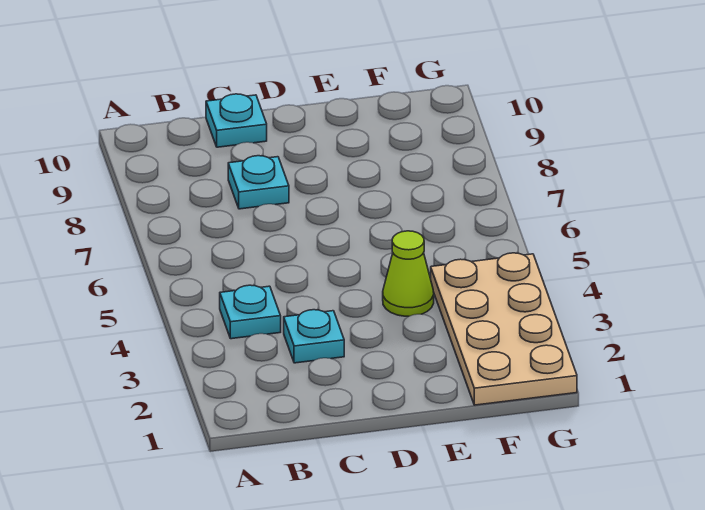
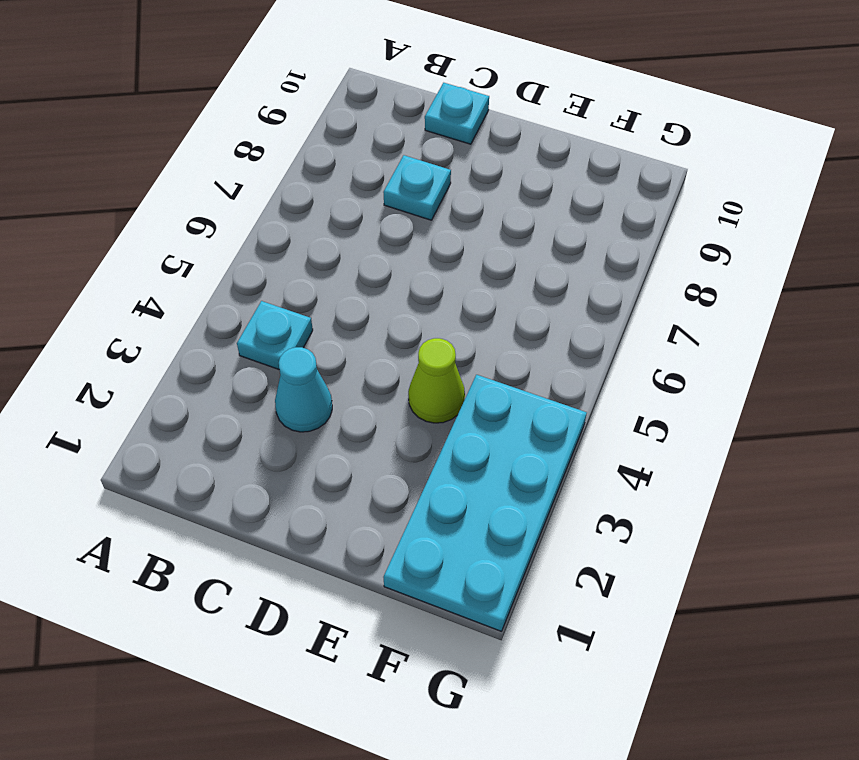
cyan plate C3 level 1 -> cyan cone C3 level 1
tan plate F1:G4 level 1 -> cyan plate F1:G4 level 1

